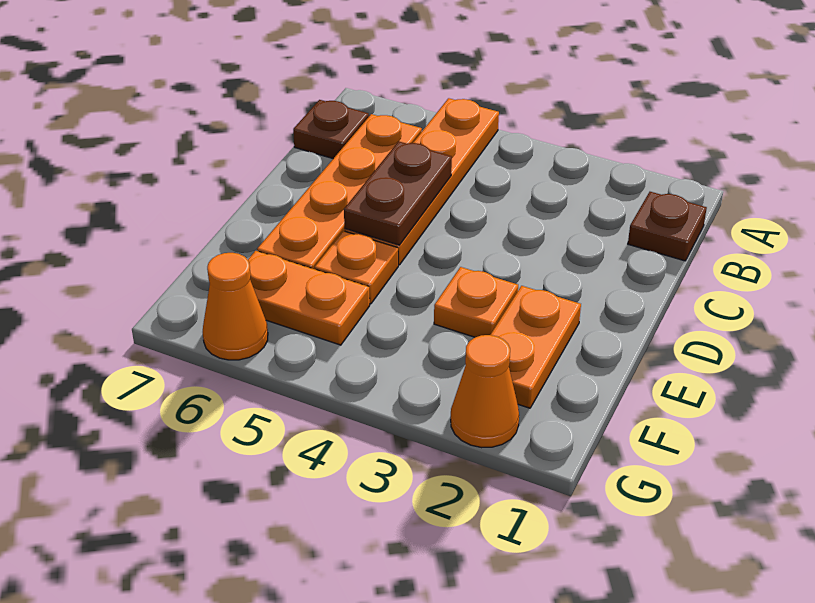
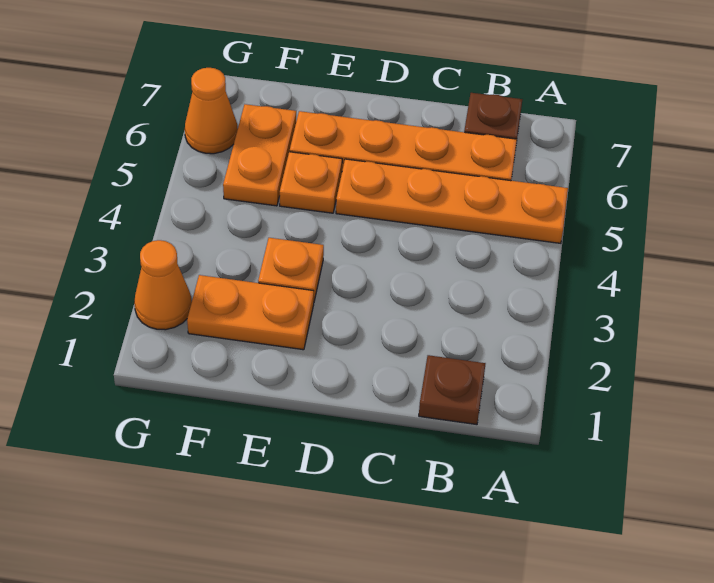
brown plate C5:D5 level 2 -> none

